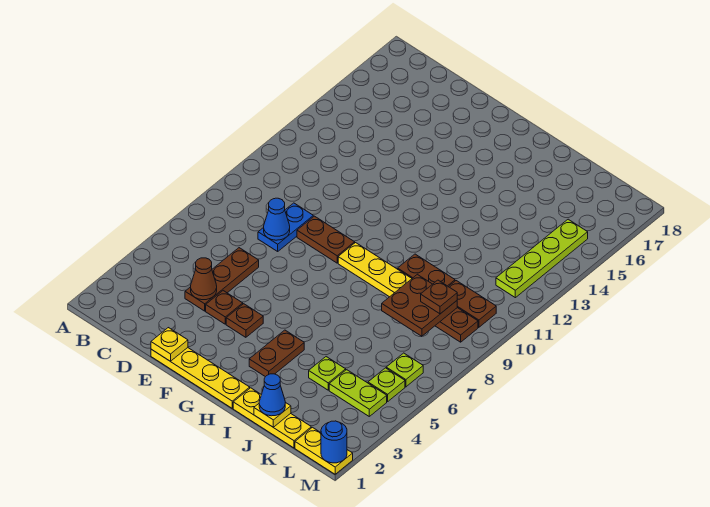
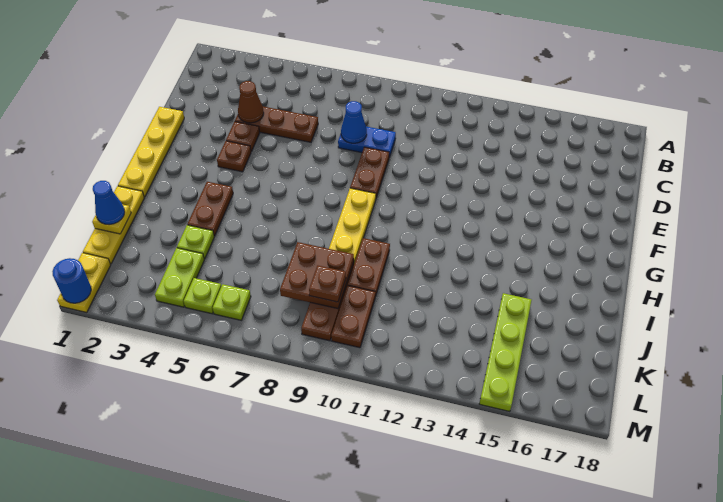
yellow plate E1 level 2 -> none
brown plate H3:H4 level 1 -> brown plate H4:I4 level 1
lime plate L12:L15 level 1 -> lime plate J15:M15 level 1

